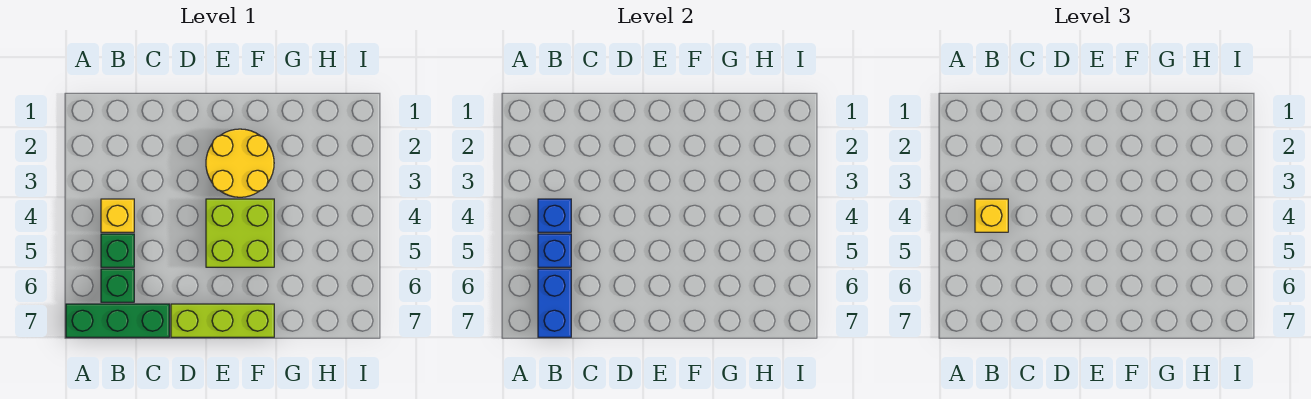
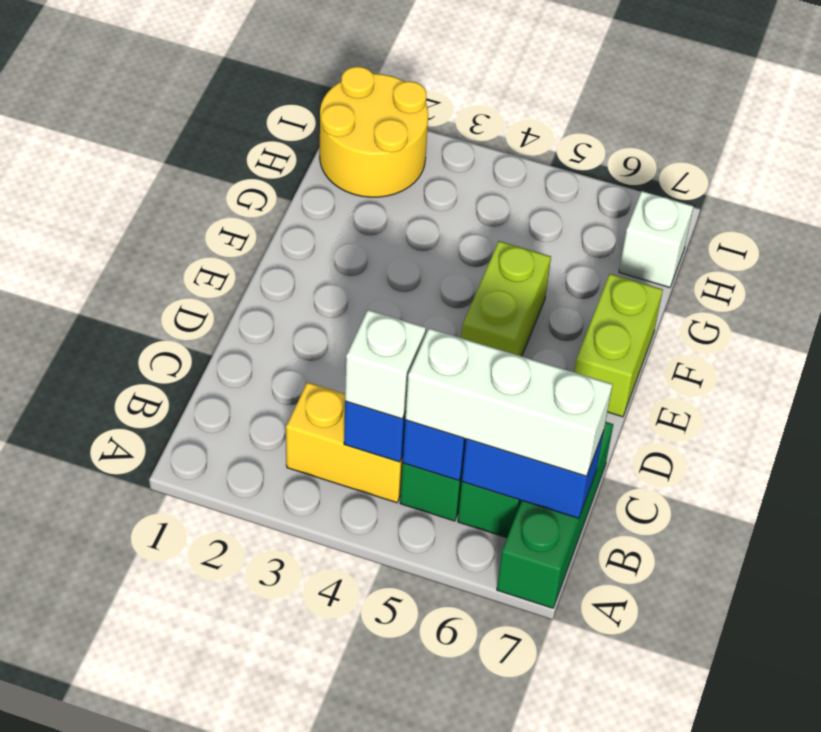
yellow brick B4 level 1 -> yellow brick B3:B4 level 1
yellow brick B4 level 3 -> white brick B4 level 3
none -> white brick B5:B7 level 3
lime brick D7:F7 level 1 -> lime brick E7:F7 level 1
yellow round brick E2:F3 level 1 -> yellow round brick H1:I2 level 1
lime brick E4:F5 level 1 -> lime brick E5:F5 level 1
none -> white brick H7 level 1

